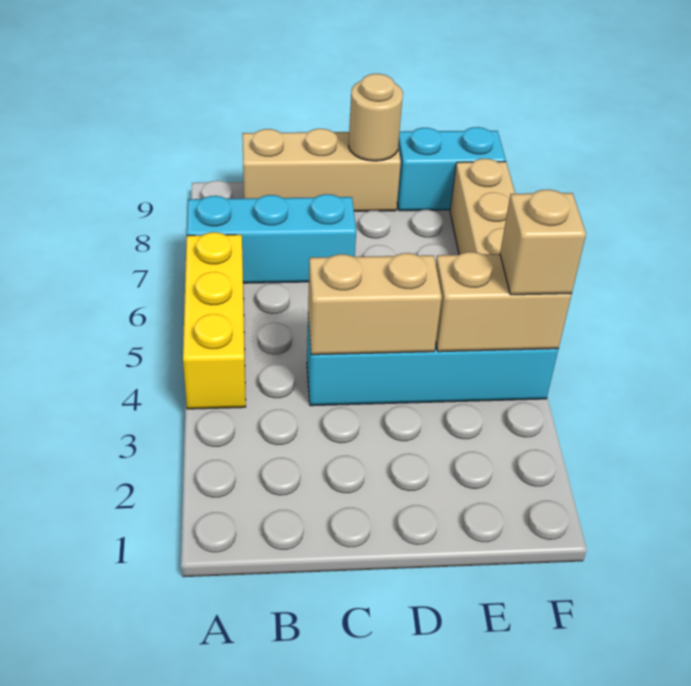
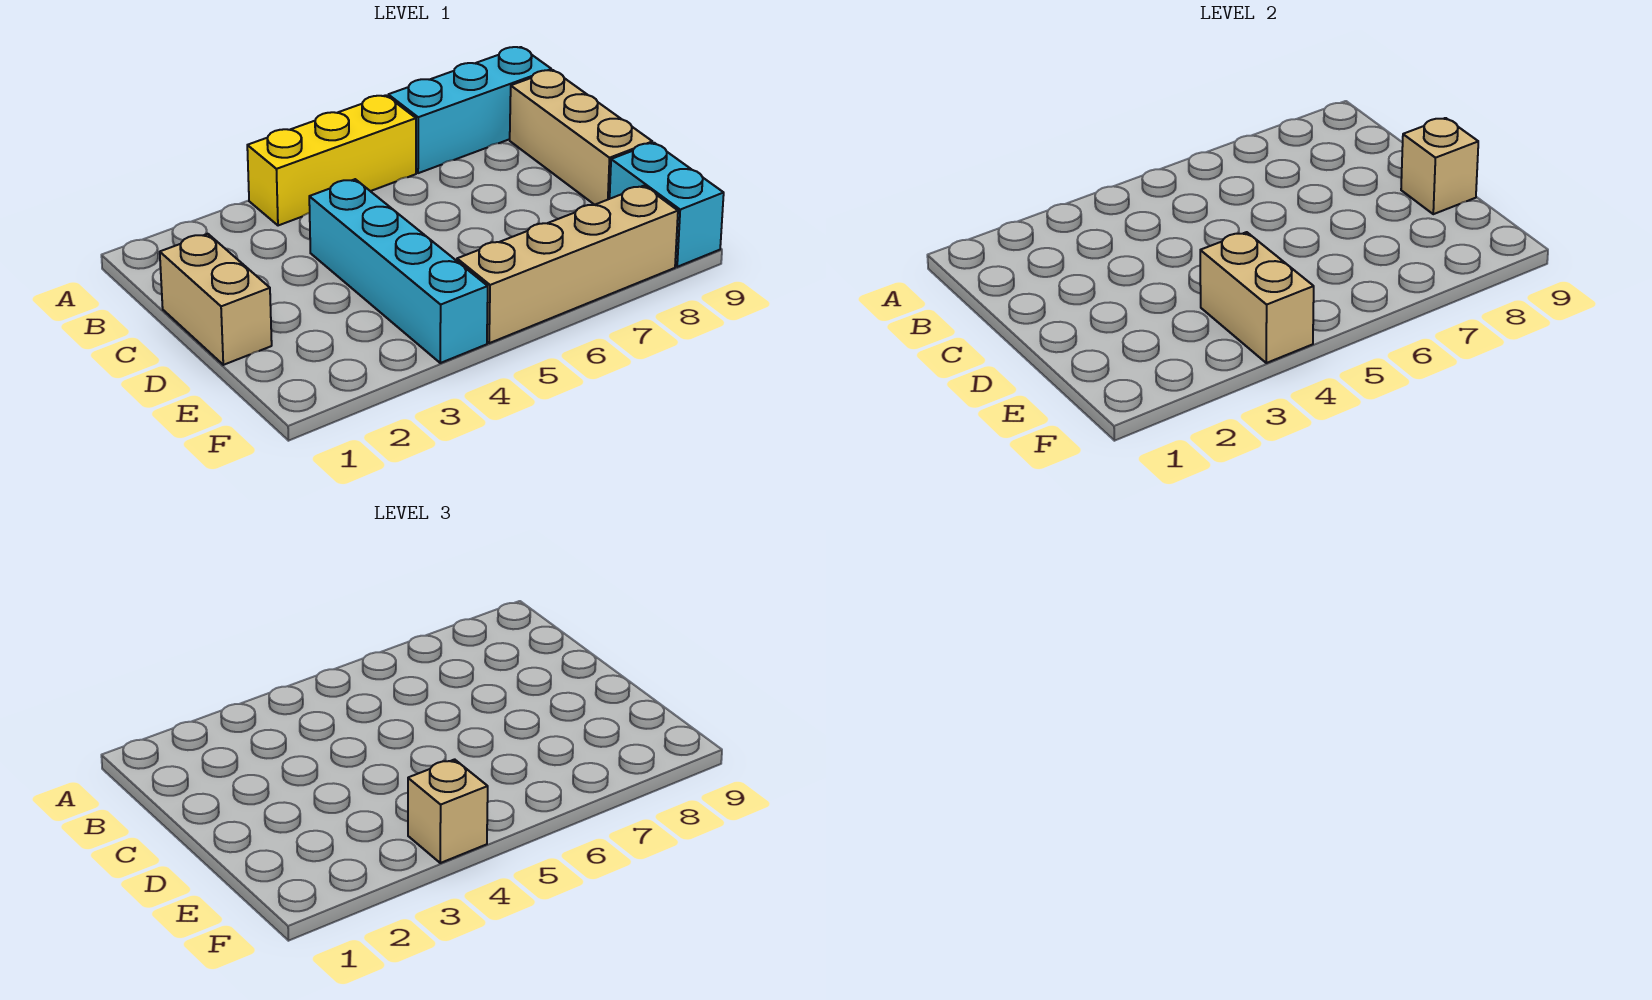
cyan brick A7:C7 level 1 -> cyan brick A7:A9 level 1
tan brick C4:D4 level 2 -> tan brick C1:D1 level 1
tan round brick D9 level 2 -> tan brick D9 level 2

